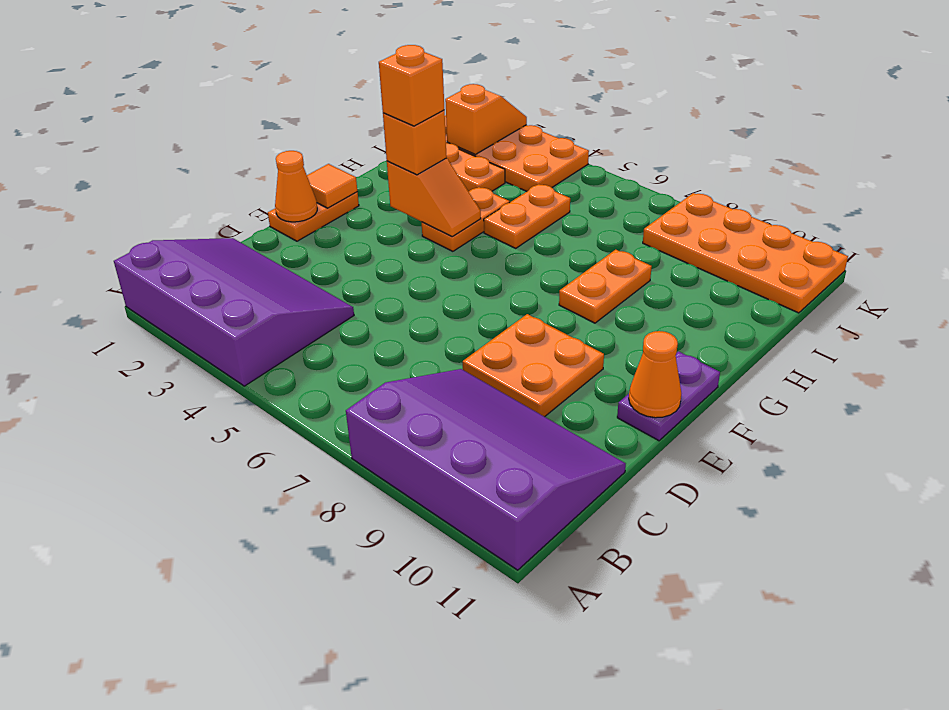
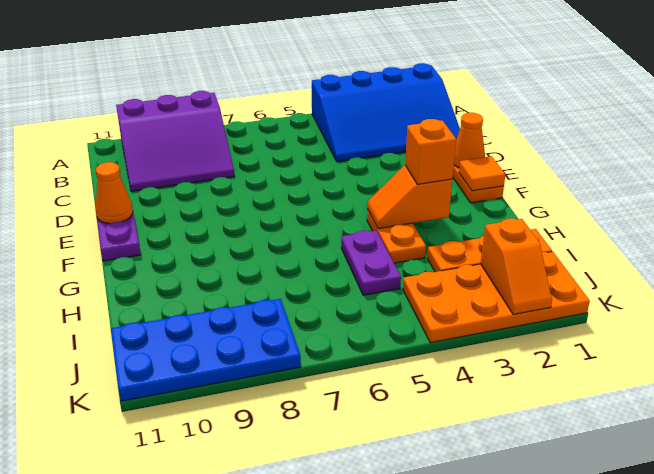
purple slope A1:C4 level 1 top A -> blue slope A1:C4 level 1 top A
purple slope A8:C11 level 1 top A -> purple slope A8:C10 level 1 top A
orange plate D8:E9 level 1 -> none
orange brick G3 level 4 -> none
orange plate G8:H8 level 1 -> none
orange plate H5:I5 level 1 -> purple plate H5:I5 level 1
orange plate J8:K11 level 1 -> blue plate J8:K11 level 1

